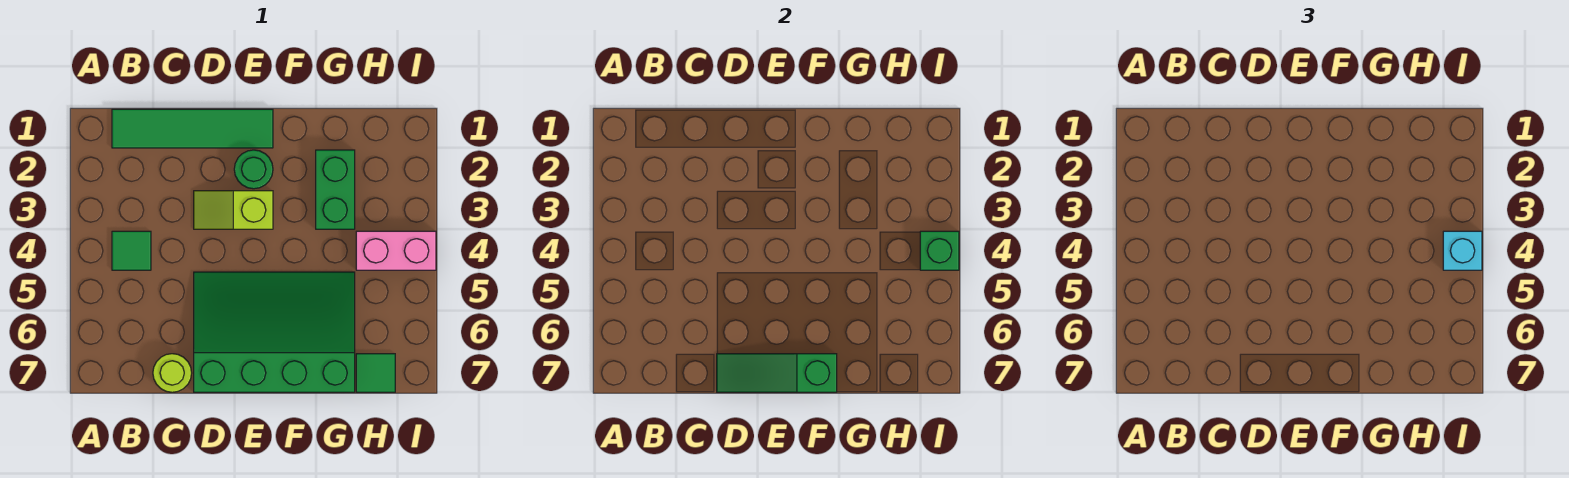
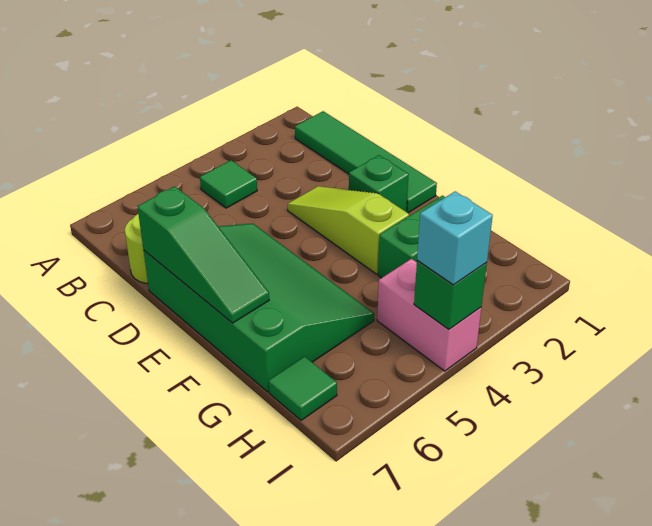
lime slope D3:E3 level 1 top E -> lime slope D3:F3 level 1 top F
green slope D7:F7 level 2 top F -> green slope D7:F7 level 2 top D
green round brick E2 level 1 -> green brick E2 level 1

